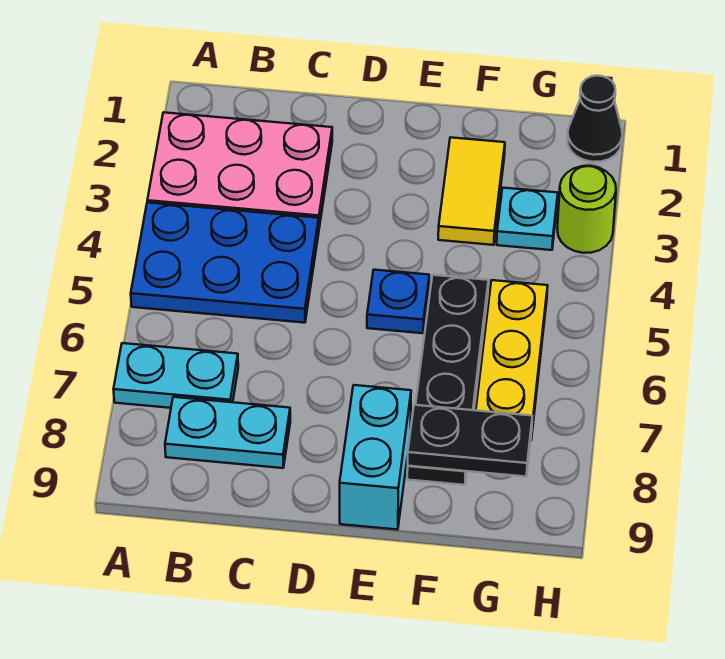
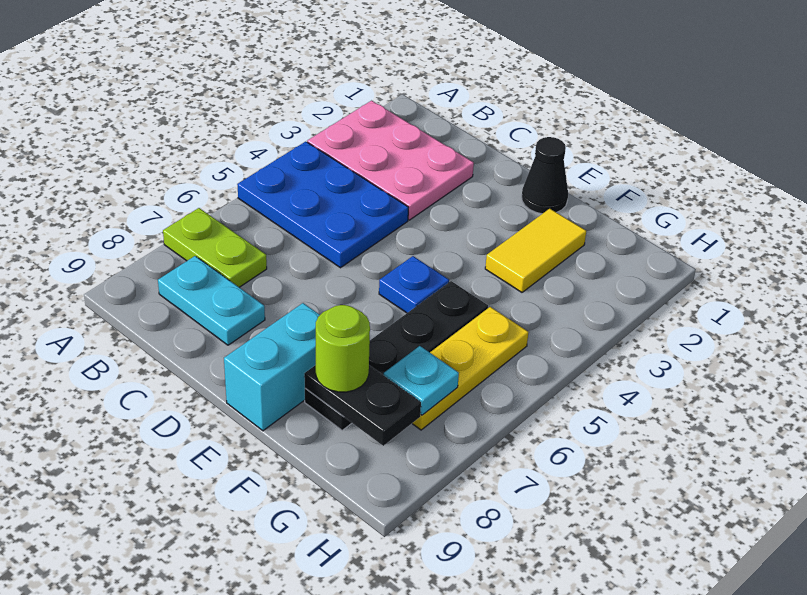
cyan plate A7:B7 level 1 -> lime plate A7:B7 level 1
cyan plate G3 level 1 -> cyan plate G7 level 2
black cone H1 level 1 -> black cone E1 level 1
lime round brick H3 level 1 -> lime round brick F8 level 3

